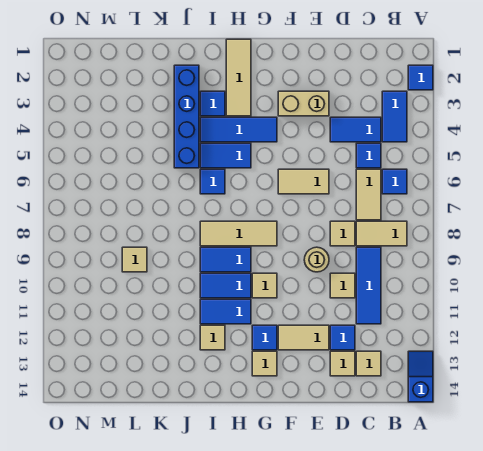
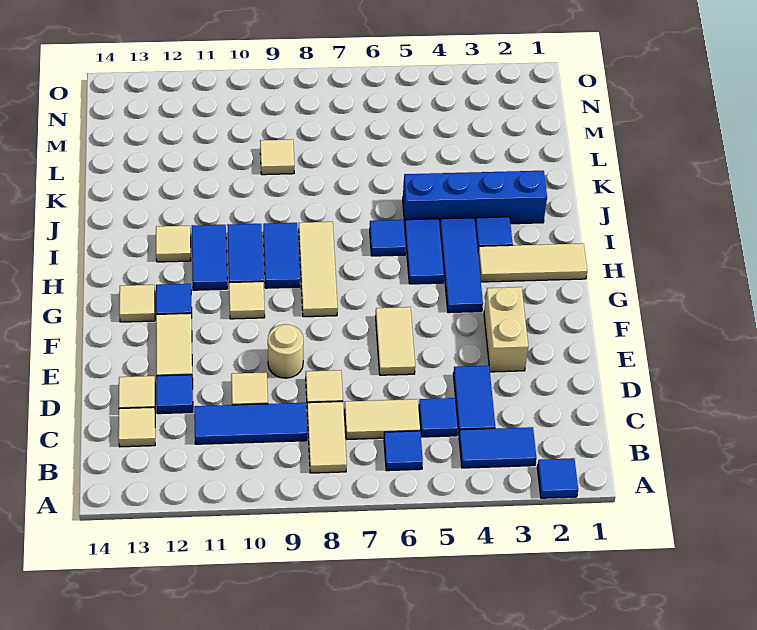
blue slope A13:A14 level 1 top 14 -> none

